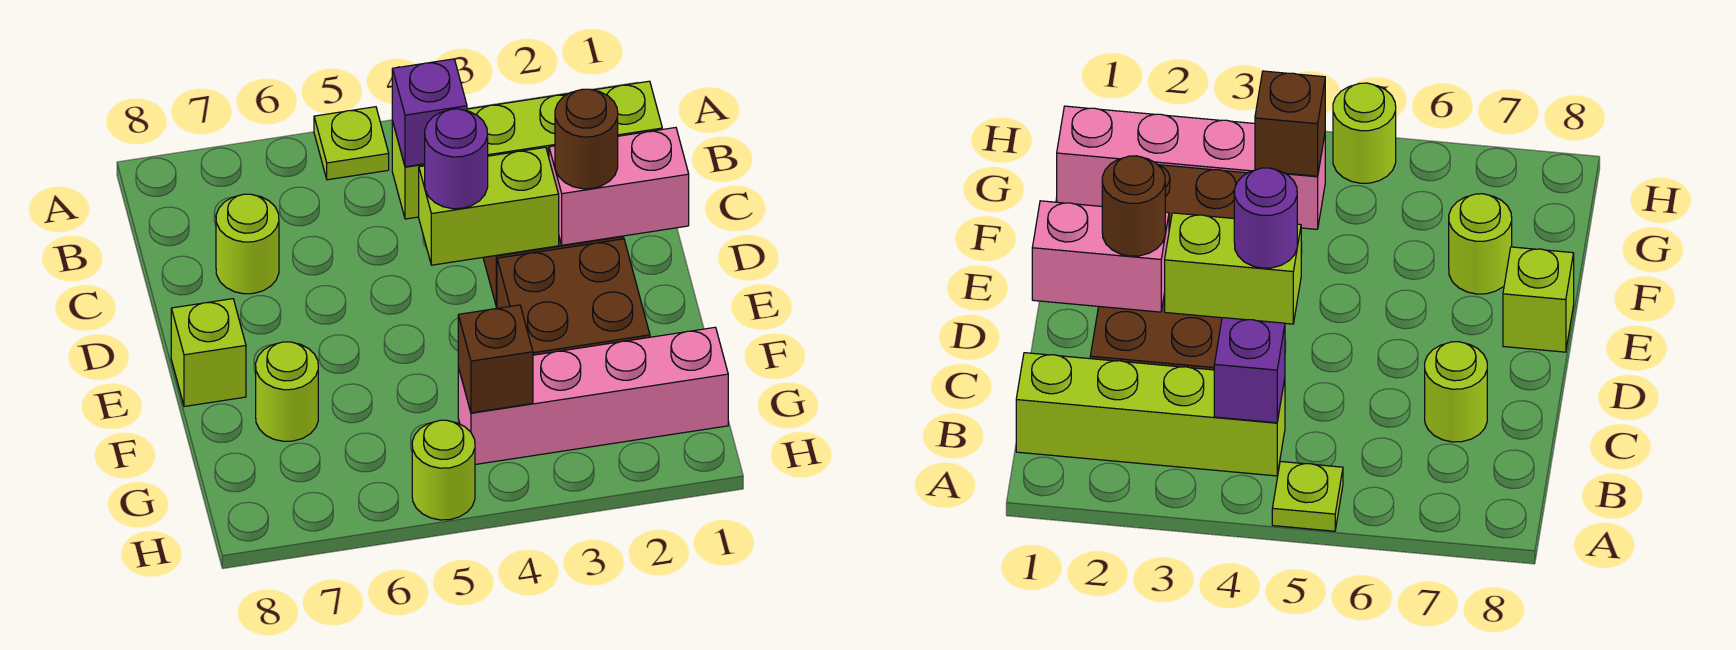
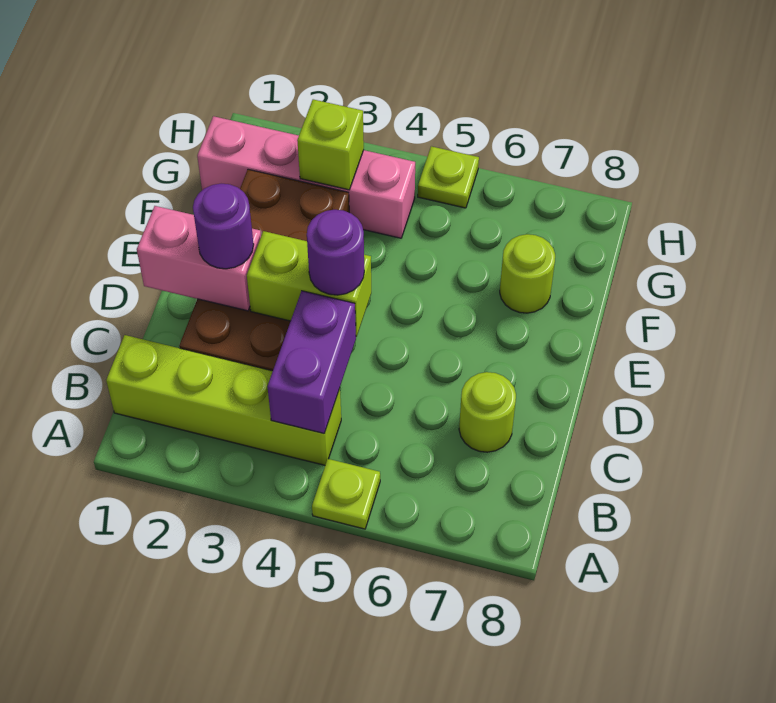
purple brick B4 level 2 -> purple brick B4:C4 level 2
brown round brick D2 level 3 -> purple round brick D2 level 3
lime brick E8 level 1 -> lime brick G3 level 2
brown brick G4 level 2 -> none
lime round brick H5 level 1 -> lime plate H5 level 1

